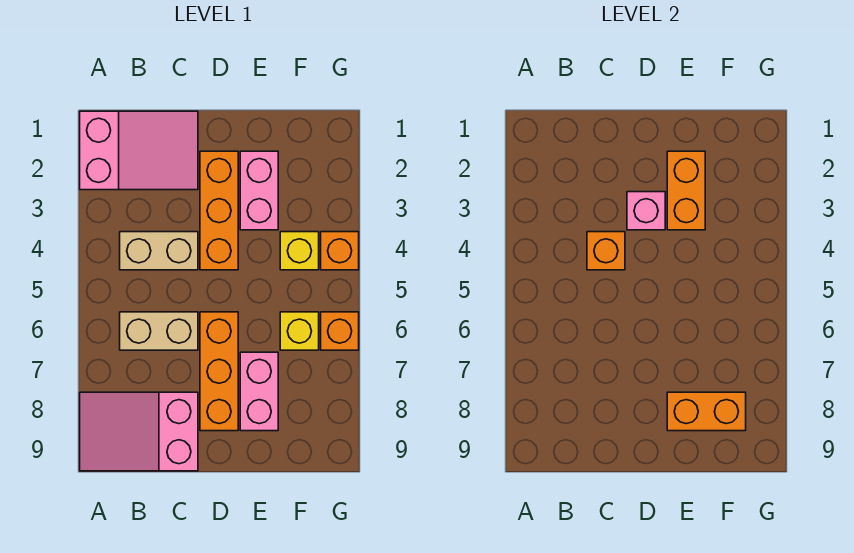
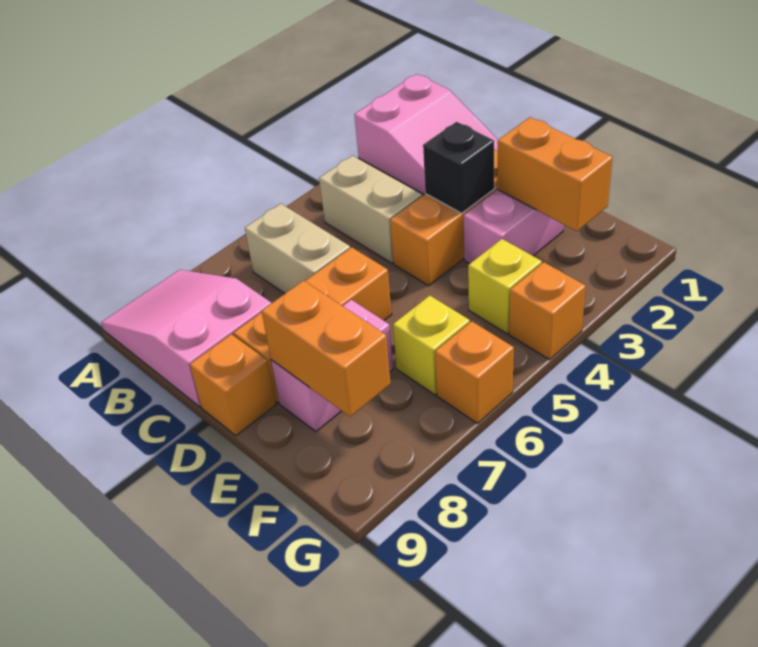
orange brick C4 level 2 -> orange brick D9 level 1
pink brick D3 level 2 -> black brick D3 level 2
orange brick E2:E3 level 2 -> orange brick E2:F2 level 2

